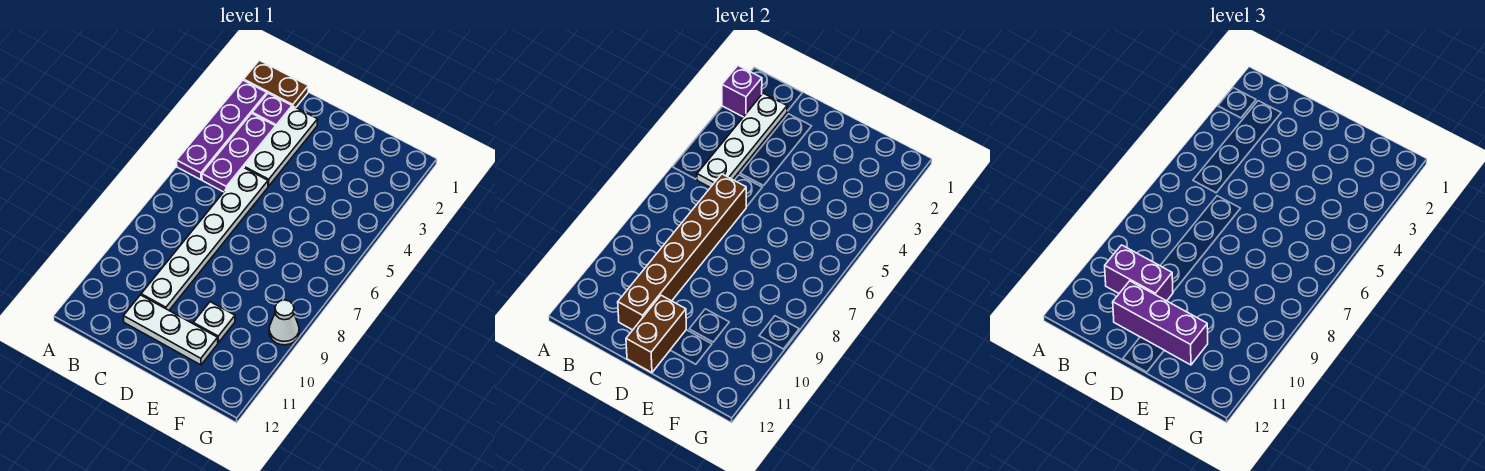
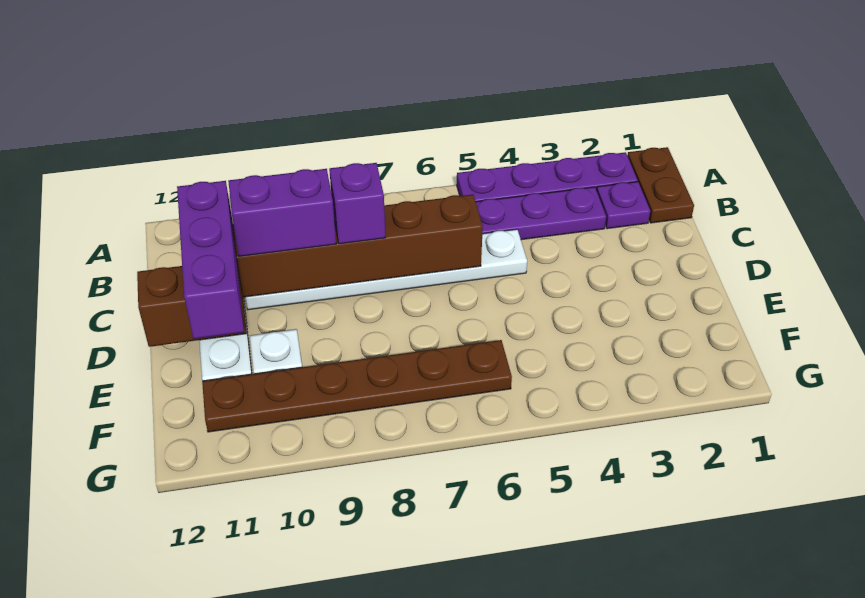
purple brick A2 level 2 -> purple brick C8 level 3
white plate B2:B5 level 2 -> none
purple brick B10:C10 level 3 -> purple brick C9:C10 level 3
white plate C2:C4 level 1 -> none
none -> brown plate F6:F11 level 1
white cone G9 level 1 -> none

